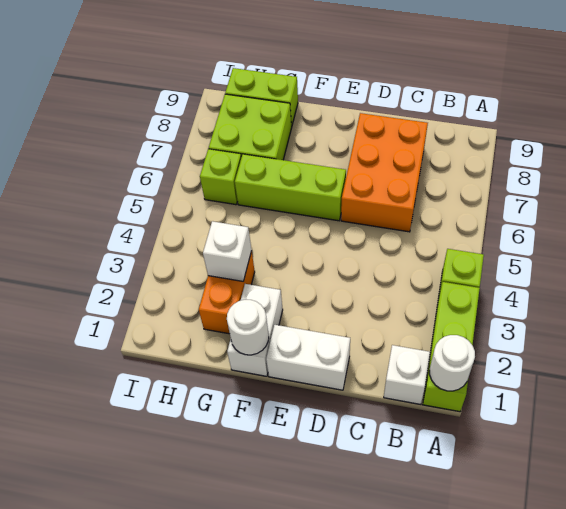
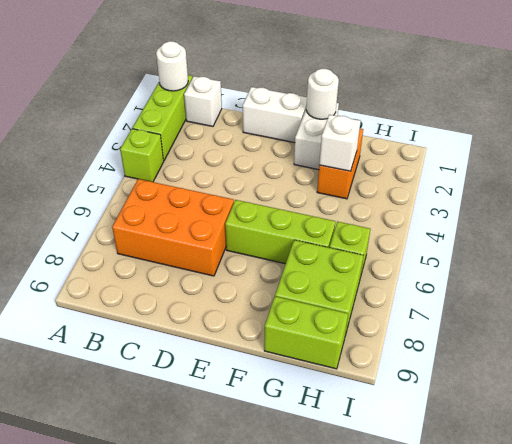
orange brick C6:D8 level 1 -> orange brick B6:D7 level 1

